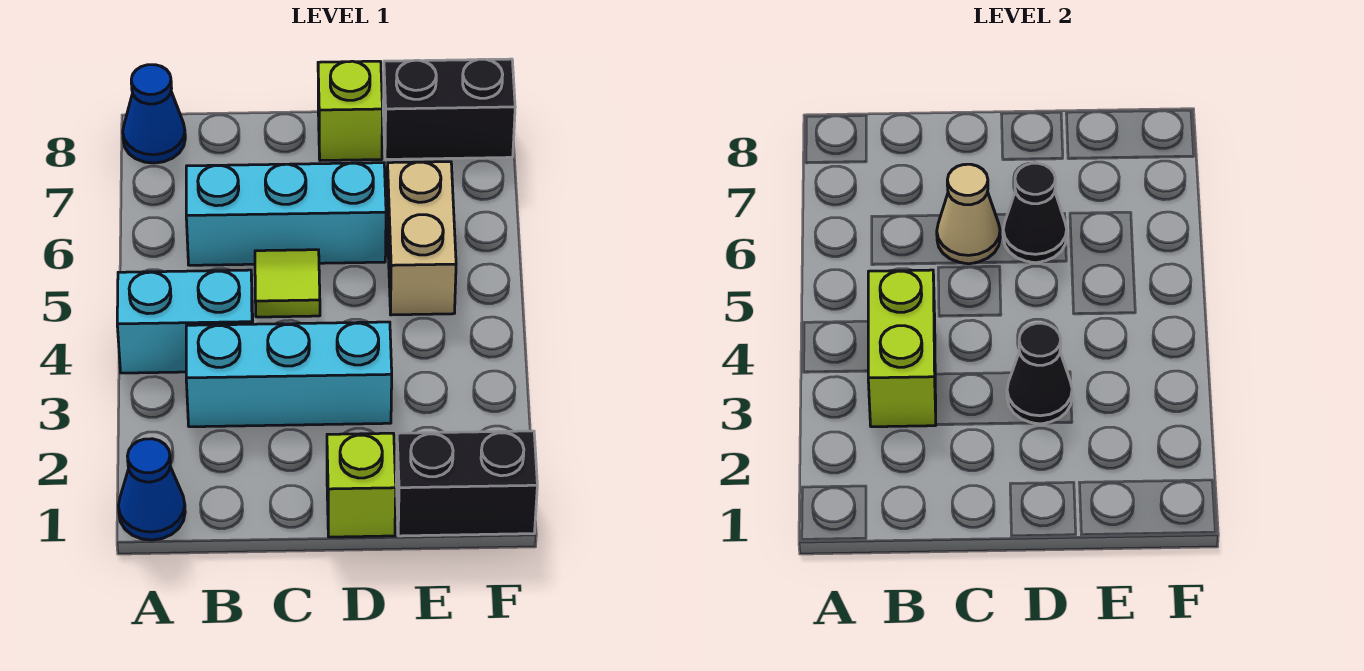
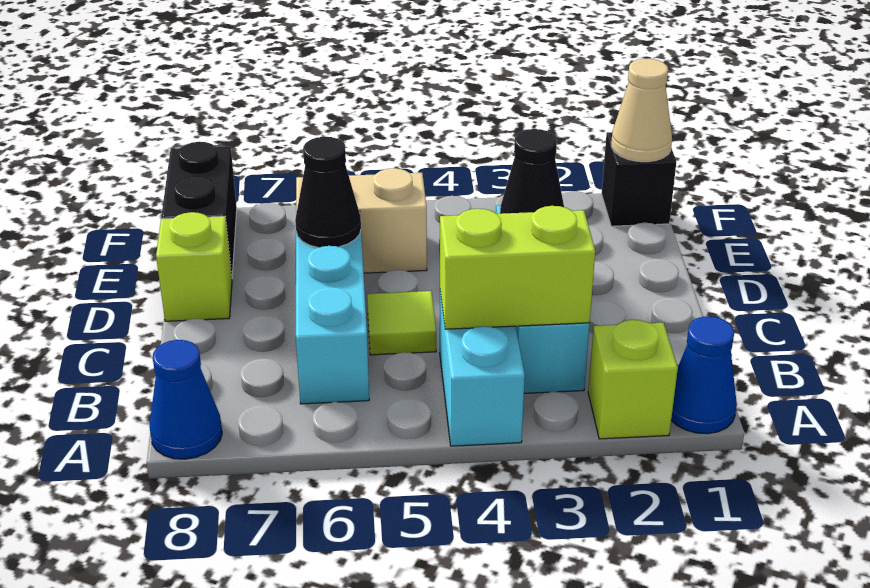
tan cone C6 level 2 -> tan cone F1 level 2
lime brick D1 level 1 -> lime brick A2 level 1
black brick E1:F1 level 1 -> black brick F1 level 1

